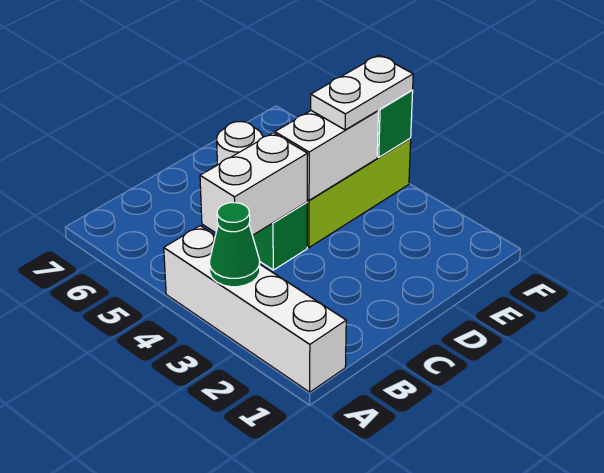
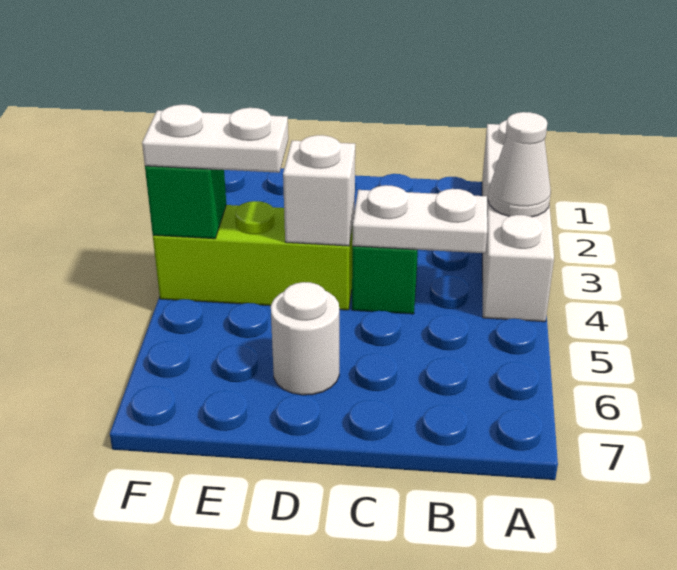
green cone A3 level 2 -> white cone A3 level 2
white brick B4:C4 level 2 -> white plate B4:C4 level 2
white brick D4:E4 level 2 -> white brick D4 level 2

